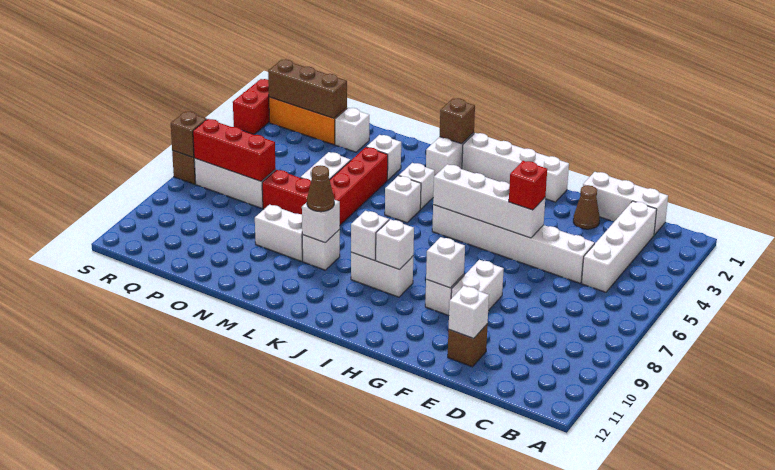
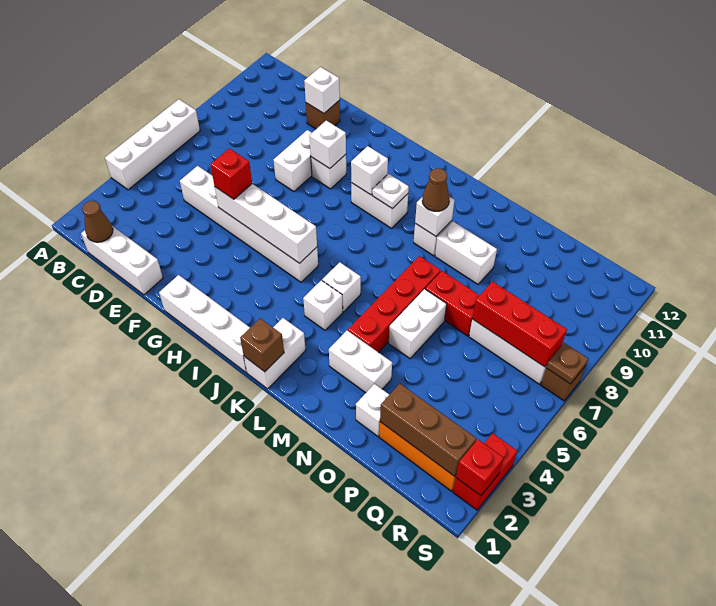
white brick C2:C5 level 1 -> white brick A4:A7 level 1
brown cone E2 level 1 -> brown cone C1 level 2
white brick J9 level 2 -> white plate J9 level 2
white brick M3 level 1 -> white brick M3:N3 level 1
none -> red brick S2 level 2
brown brick S7 level 2 -> brown plate S7 level 2

